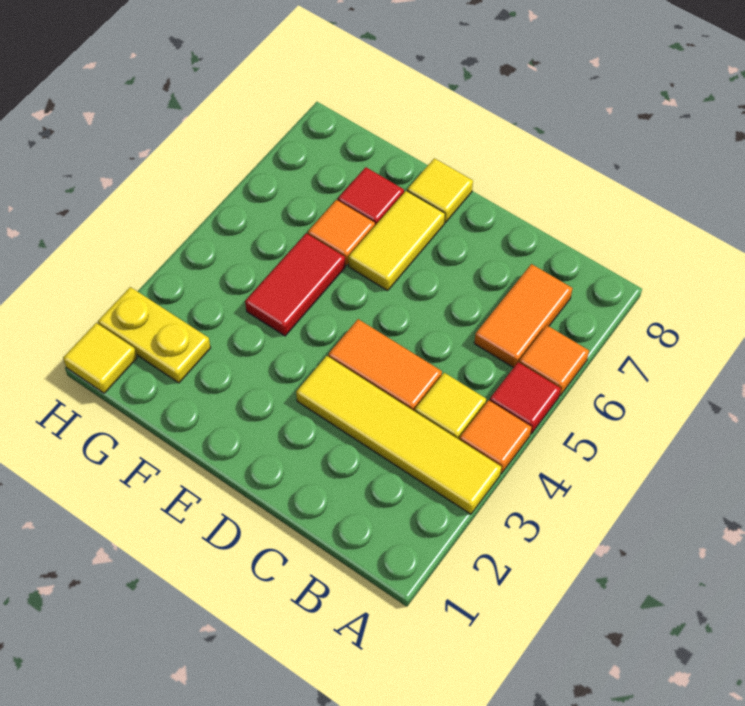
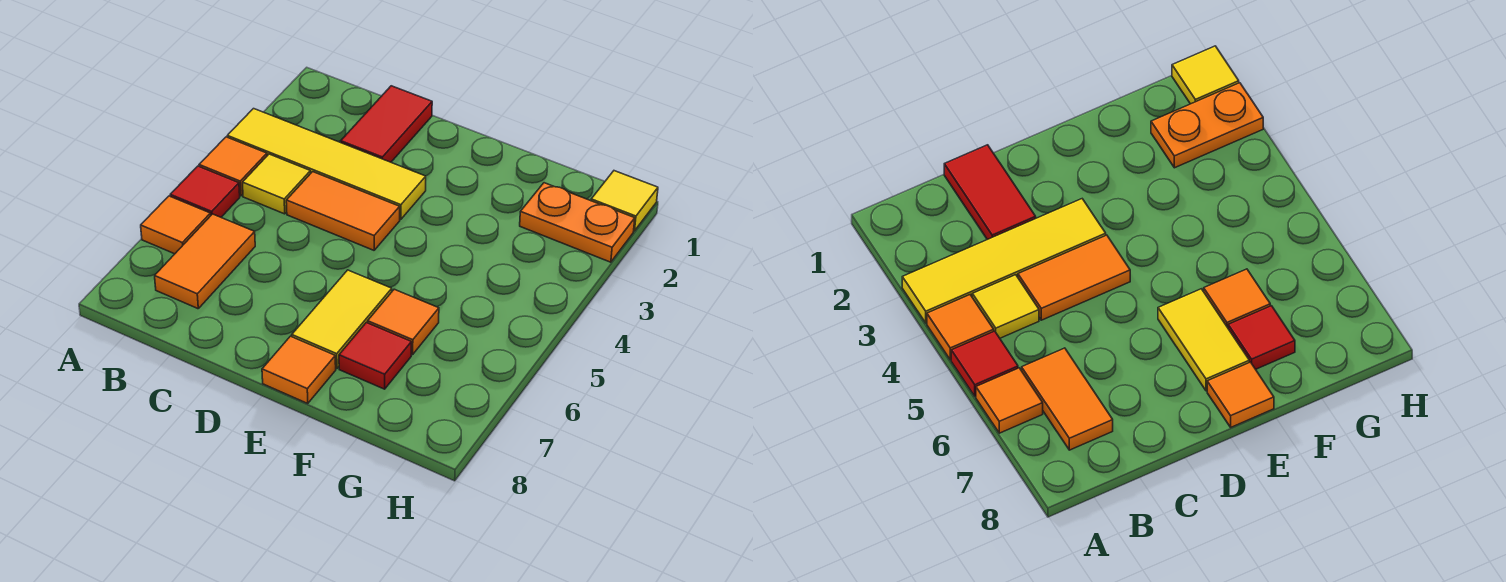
yellow tile E8 level 1 -> orange tile E8 level 1
red tile F4:F5 level 1 -> red tile C1:C2 level 1
yellow plate G2:H2 level 1 -> orange plate G2:H2 level 1

